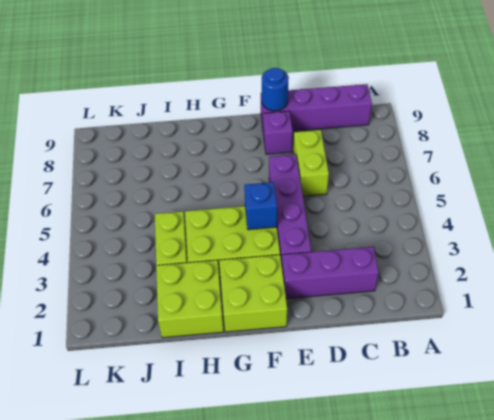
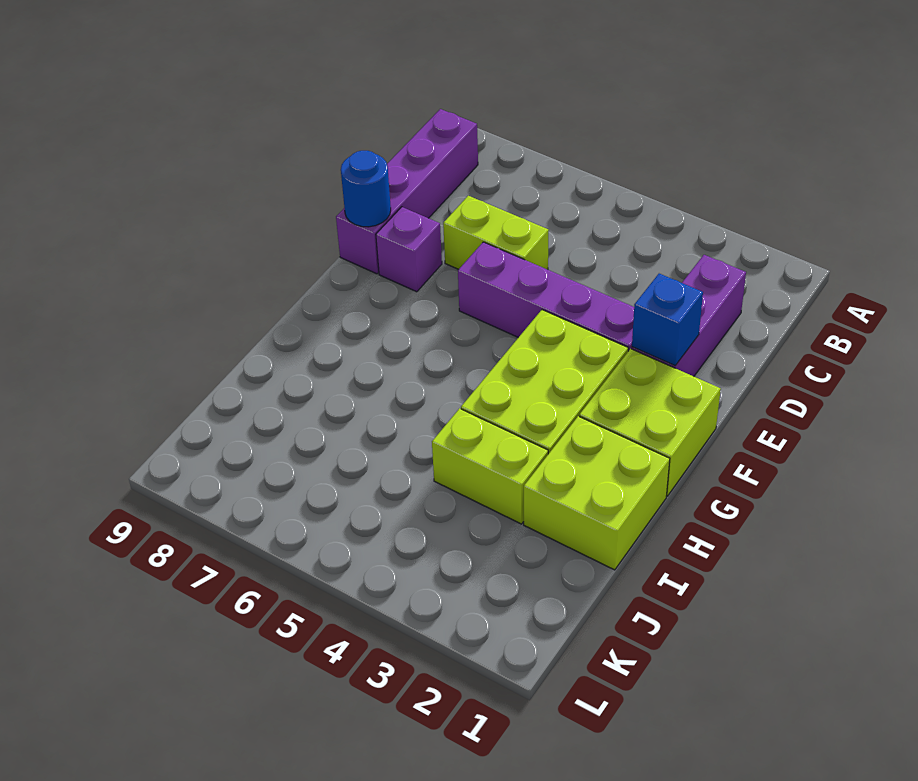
blue brick F4 level 2 -> blue brick E2 level 2

